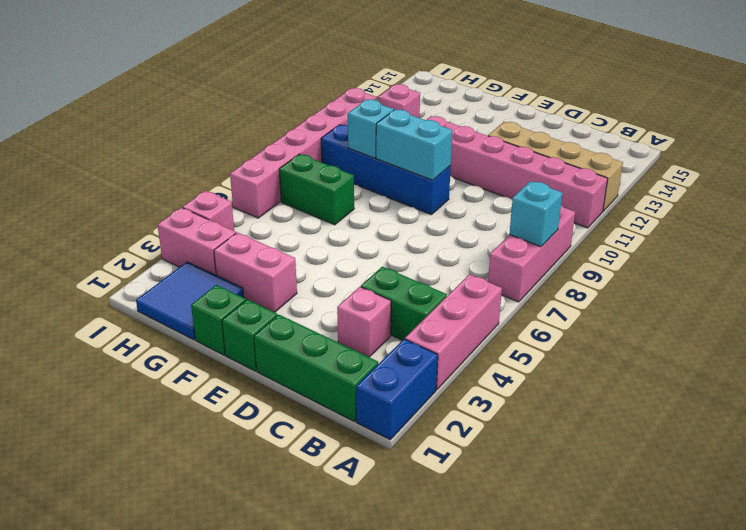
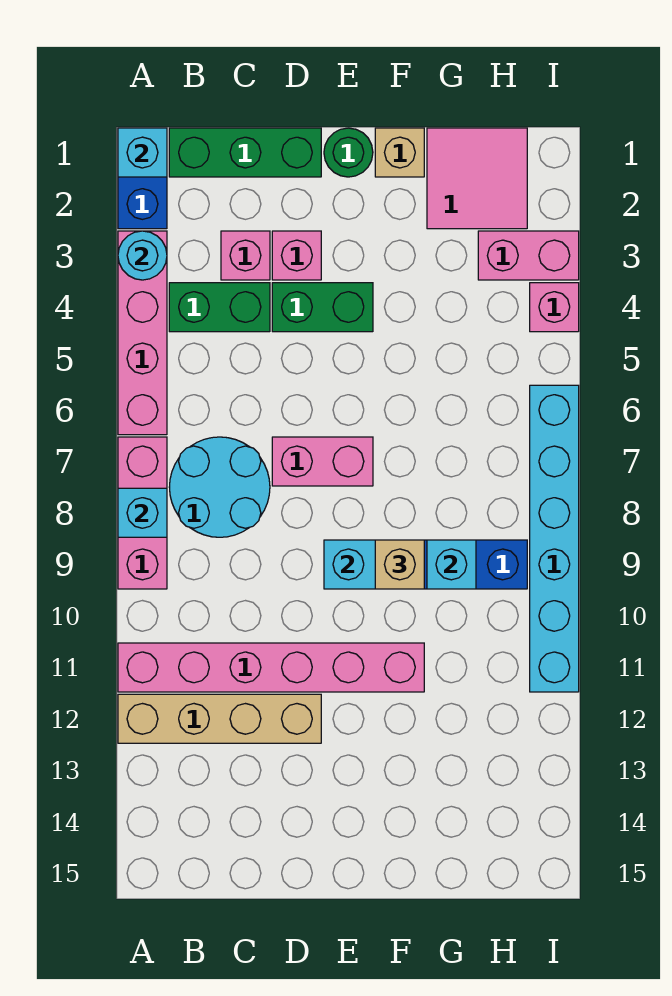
none -> cyan brick A1 level 2
pink brick A3:A5 level 1 -> pink brick A3:A6 level 1
none -> cyan round brick A3 level 2
none -> cyan round brick B7:C8 level 1
green brick E1 level 1 -> green round brick E1 level 1
green brick F1 level 1 -> tan brick F1 level 1
pink brick F3:G3 level 1 -> pink brick D7:E7 level 1
none -> tan brick F9 level 3
blue tile G1:H2 level 1 -> pink tile G1:H2 level 1
green brick G7:H7 level 1 -> green brick D4:E4 level 1
pink brick H12 level 1 -> pink brick D3 level 1
pink brick I6:I11 level 1 -> cyan brick I6:I11 level 1

